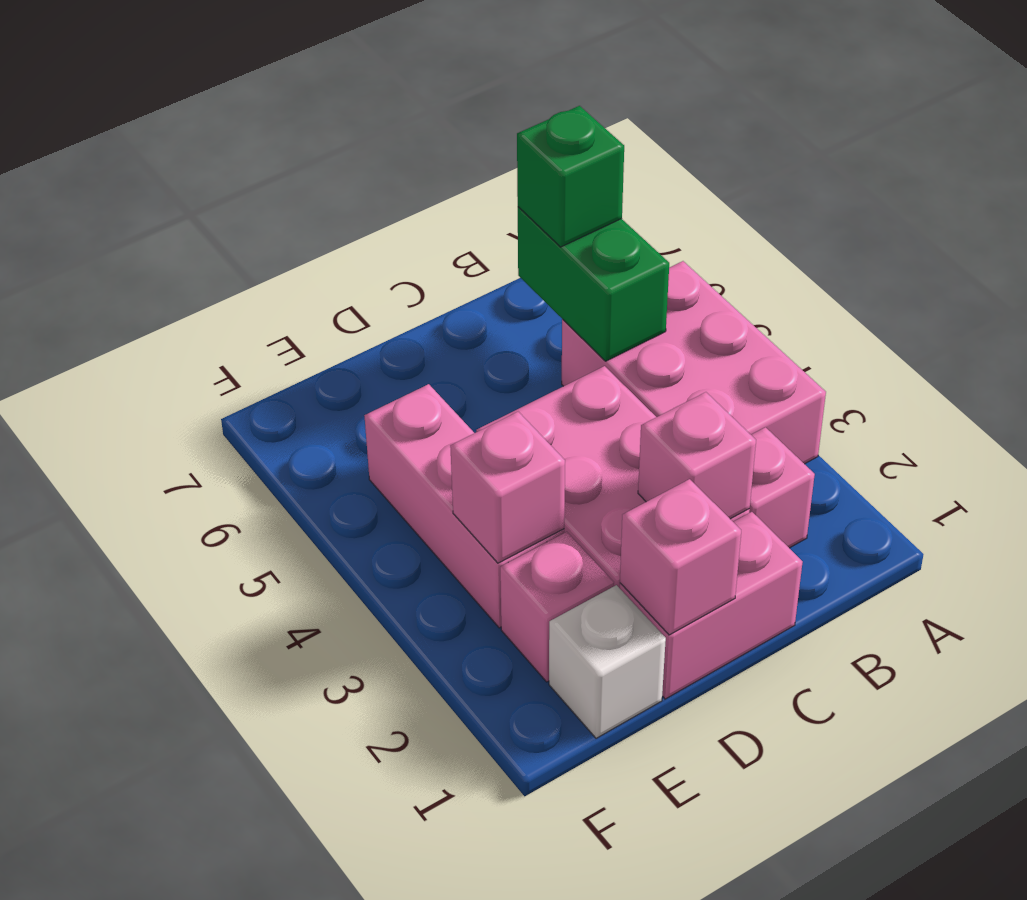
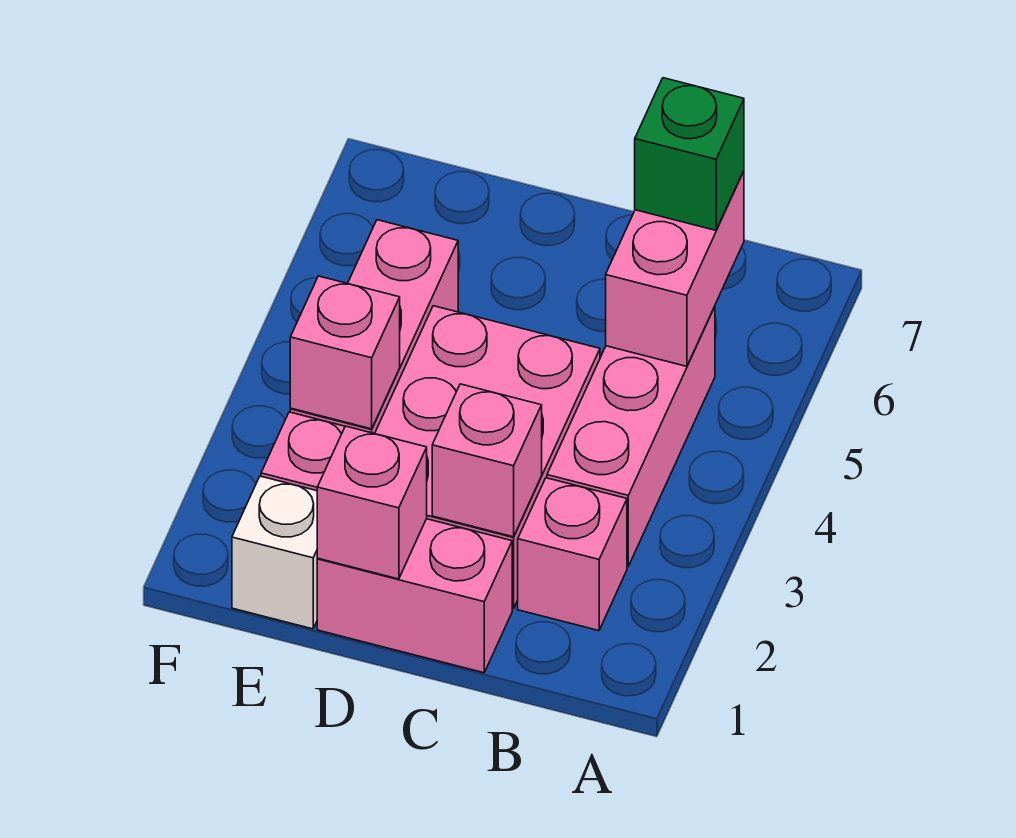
pink brick A3:B5 level 1 -> pink brick B3:B5 level 1
green brick B5:B6 level 2 -> pink brick B5:B6 level 2

